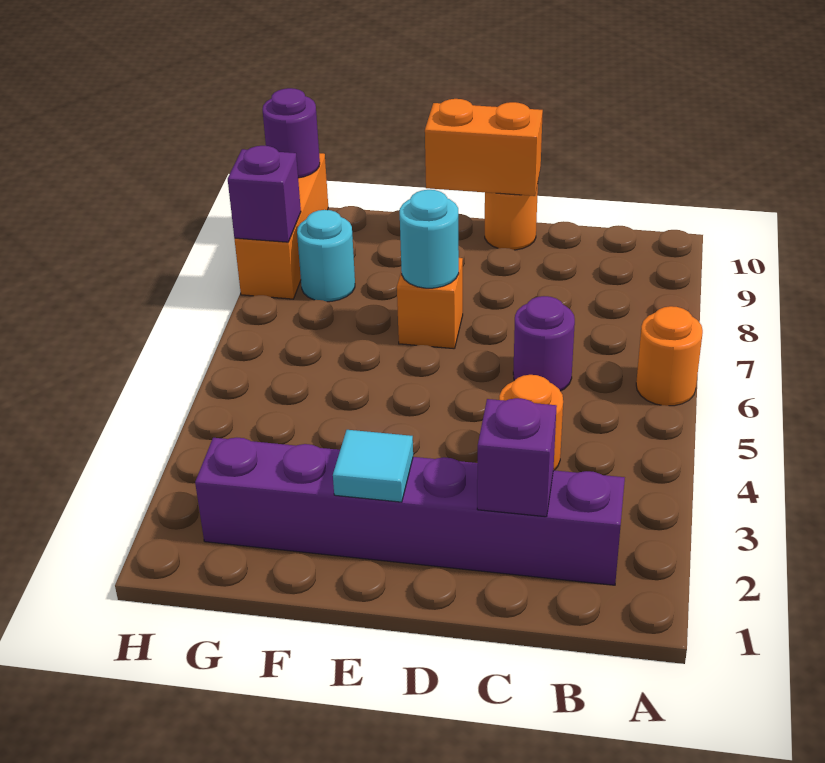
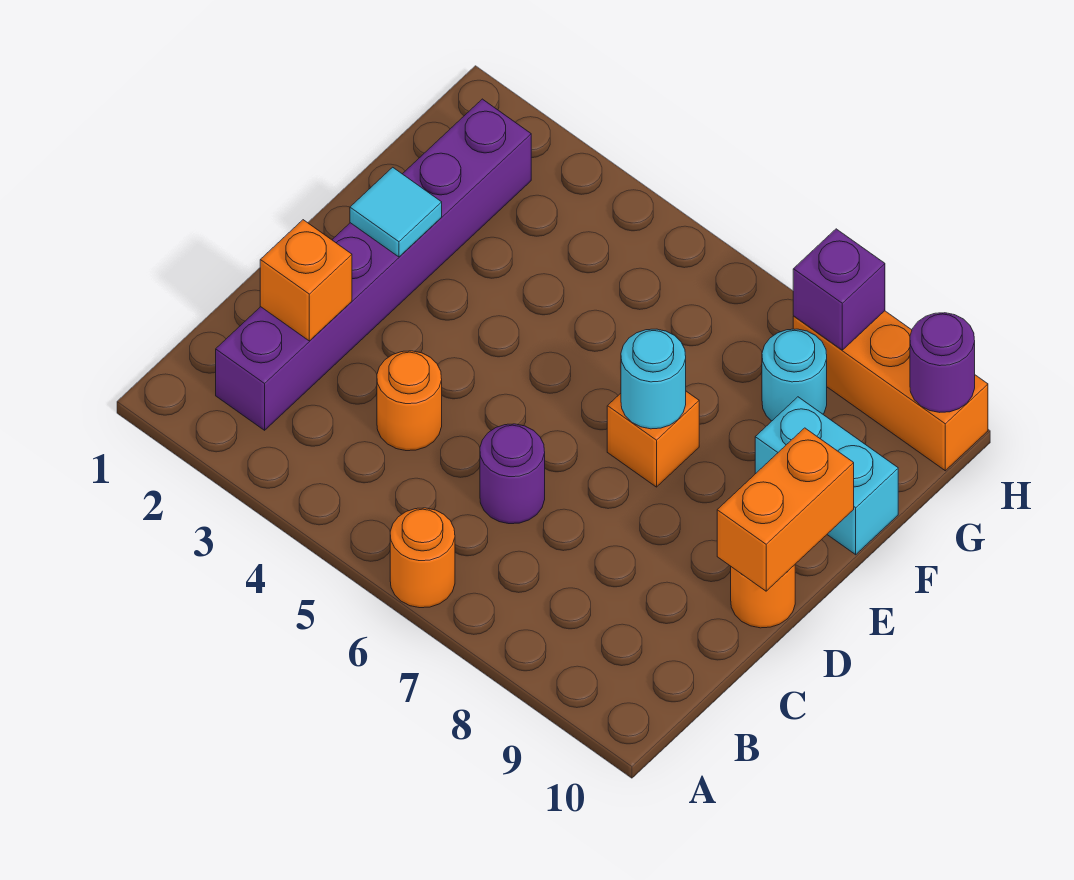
purple brick C2 level 2 -> orange brick C2 level 2
none -> cyan brick F9:F10 level 1

